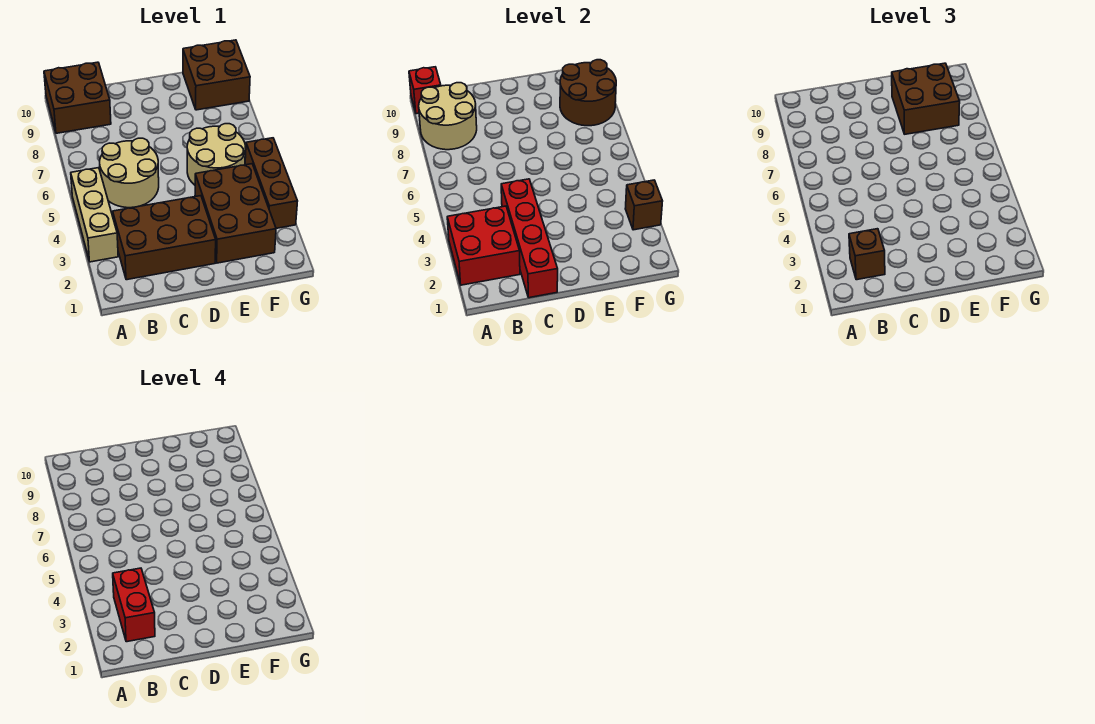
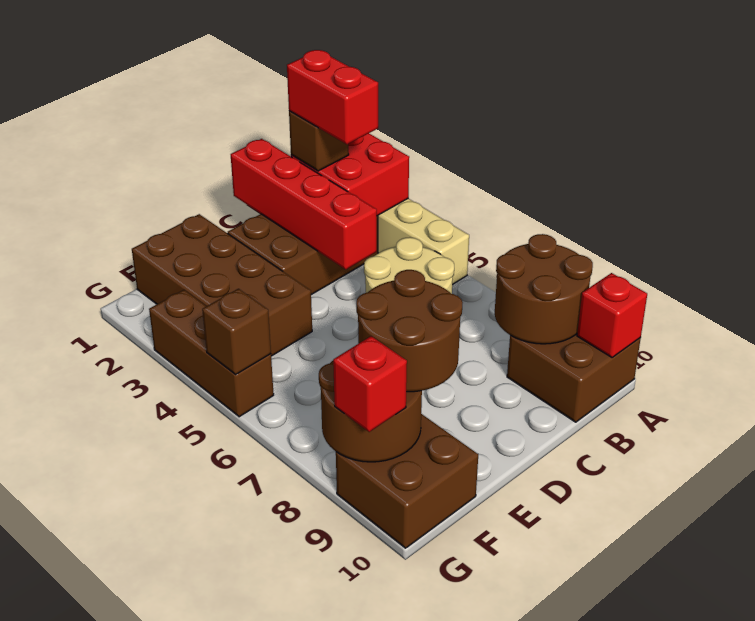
tan round brick A8:B9 level 2 -> brown round brick A8:B9 level 2
brown brick E2:F4 level 1 -> brown brick E1:F4 level 1
tan round brick E5:F6 level 1 -> none
brown brick E8:F9 level 3 -> brown round brick E8:F9 level 3
brown brick G3 level 2 -> brown brick G5 level 2
none -> red brick G9 level 3

